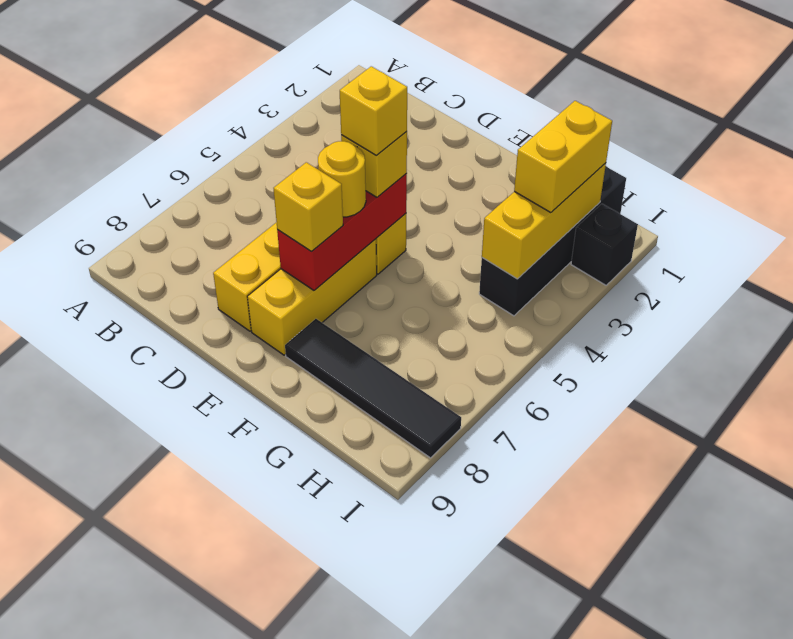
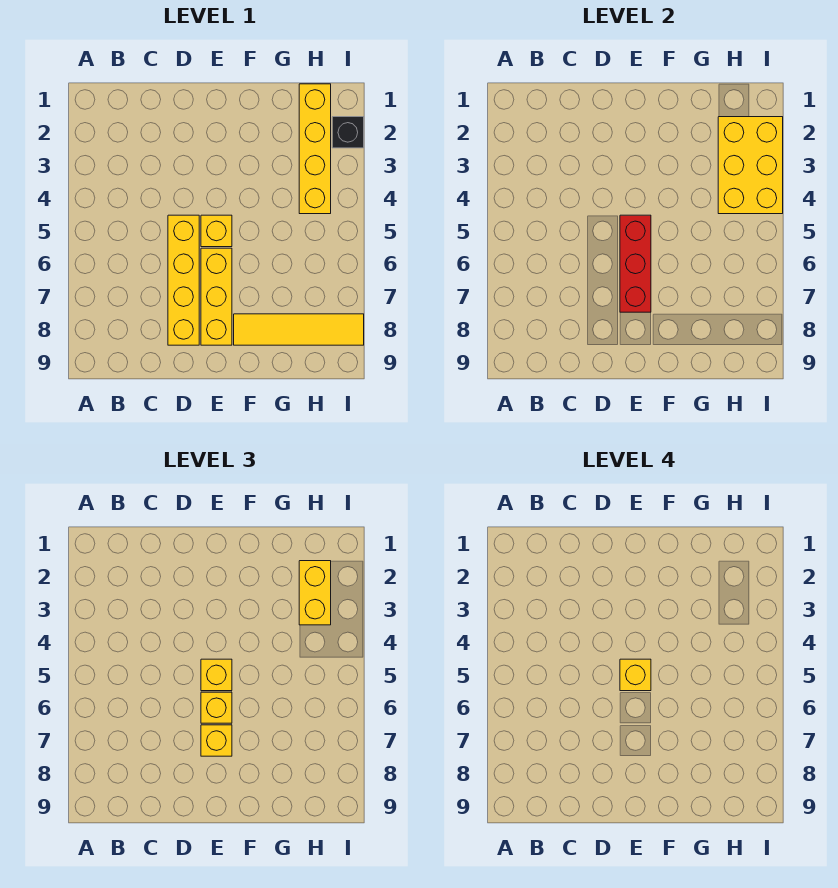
yellow round brick E6 level 3 -> yellow brick E6 level 3
black tile F8:I8 level 1 -> yellow tile F8:I8 level 1
black brick H1:H4 level 1 -> yellow brick H1:H4 level 1
yellow brick H2:H4 level 2 -> yellow brick H2:I4 level 2

